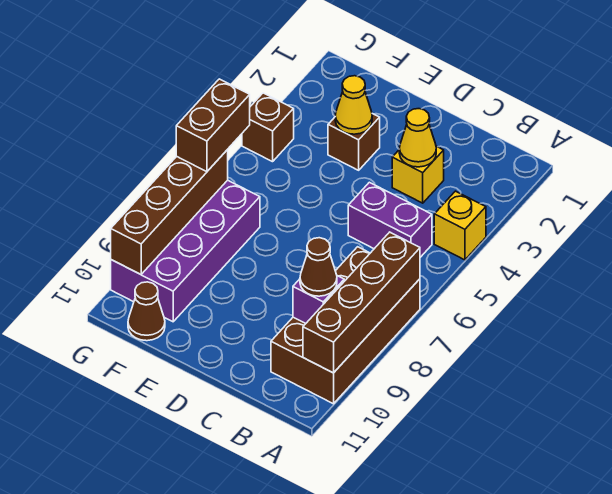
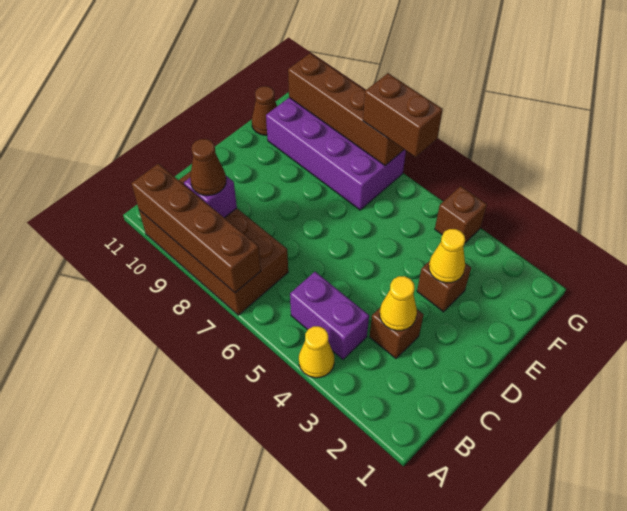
yellow brick A4 level 1 -> yellow cone A4 level 1
purple brick B5:C5 level 1 -> purple brick B4:B5 level 1
yellow brick C3 level 1 -> brown brick C3 level 1

